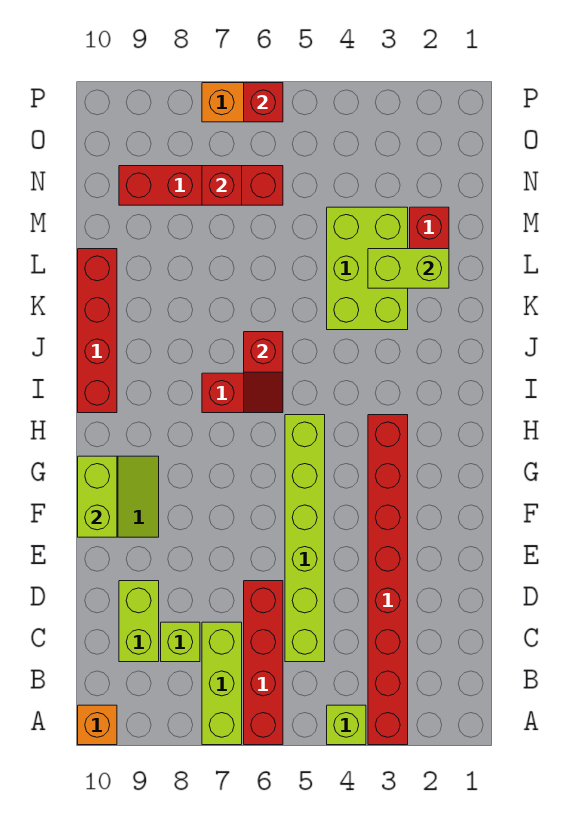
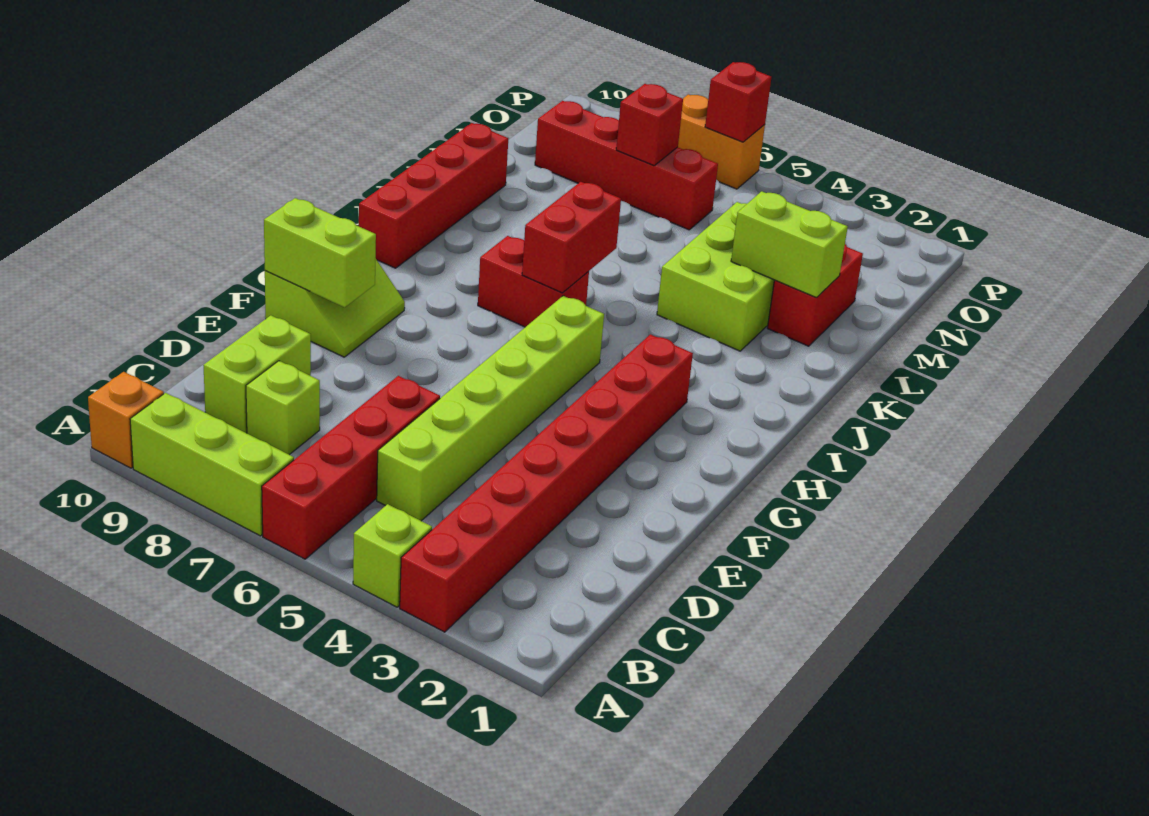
lime brick A7:C7 level 1 -> lime brick A7:A9 level 1
lime brick F10:G10 level 2 -> lime brick F9:F10 level 2
red slope I6:J6 level 2 top J -> red brick I6:J6 level 2

